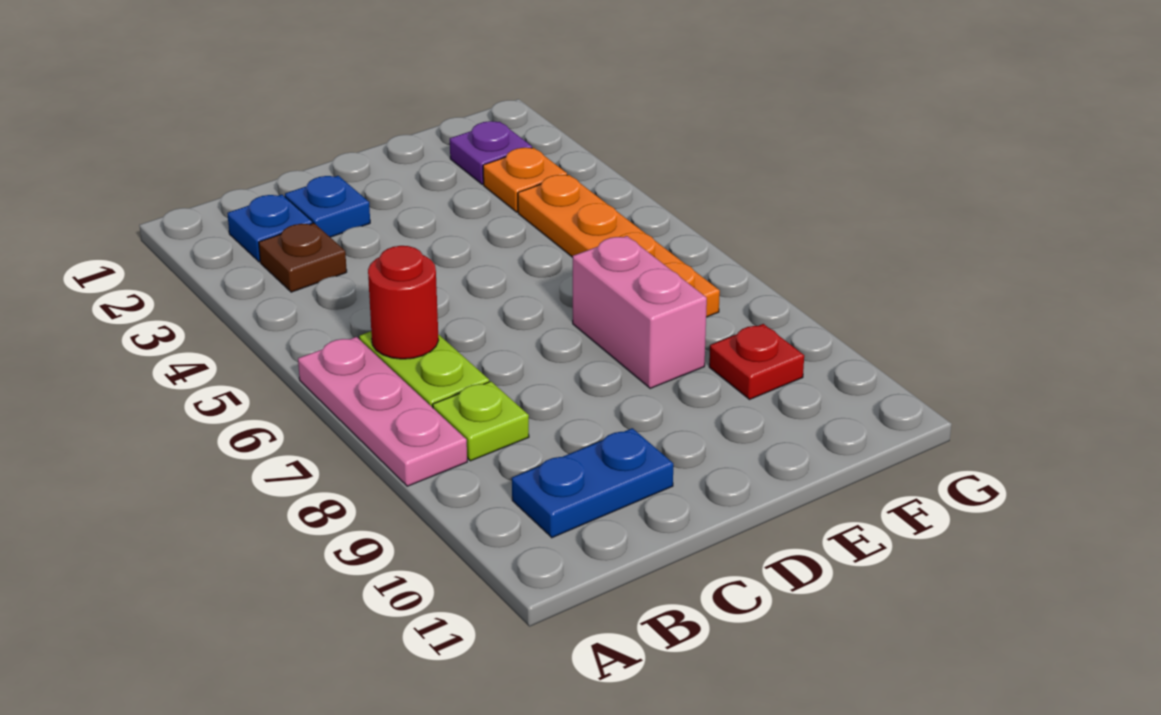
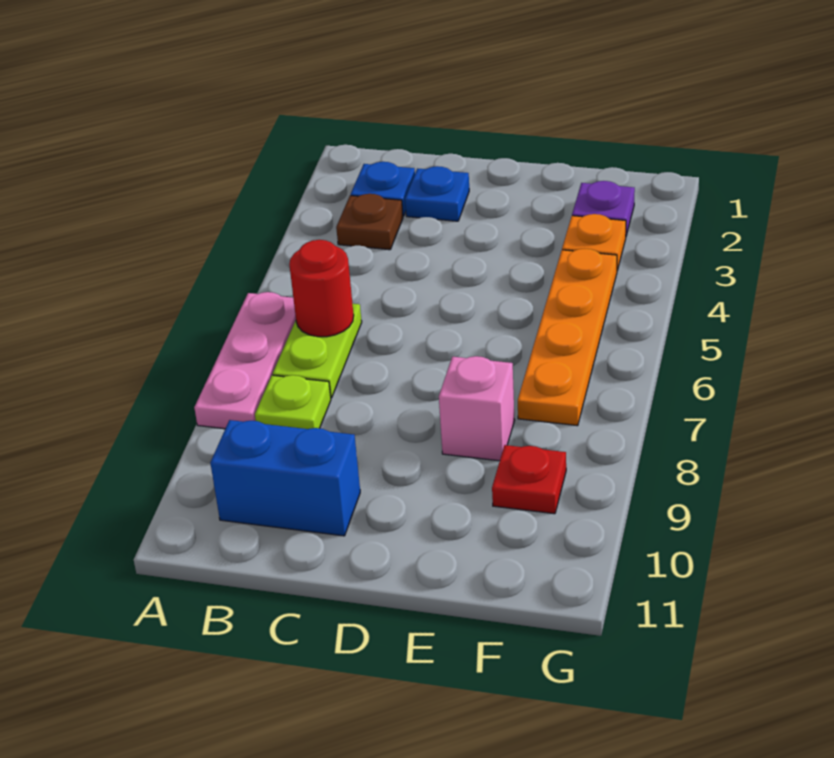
blue plate B10:C10 level 1 -> blue brick B10:C10 level 1
pink brick E7:E8 level 1 -> pink brick E8 level 1

